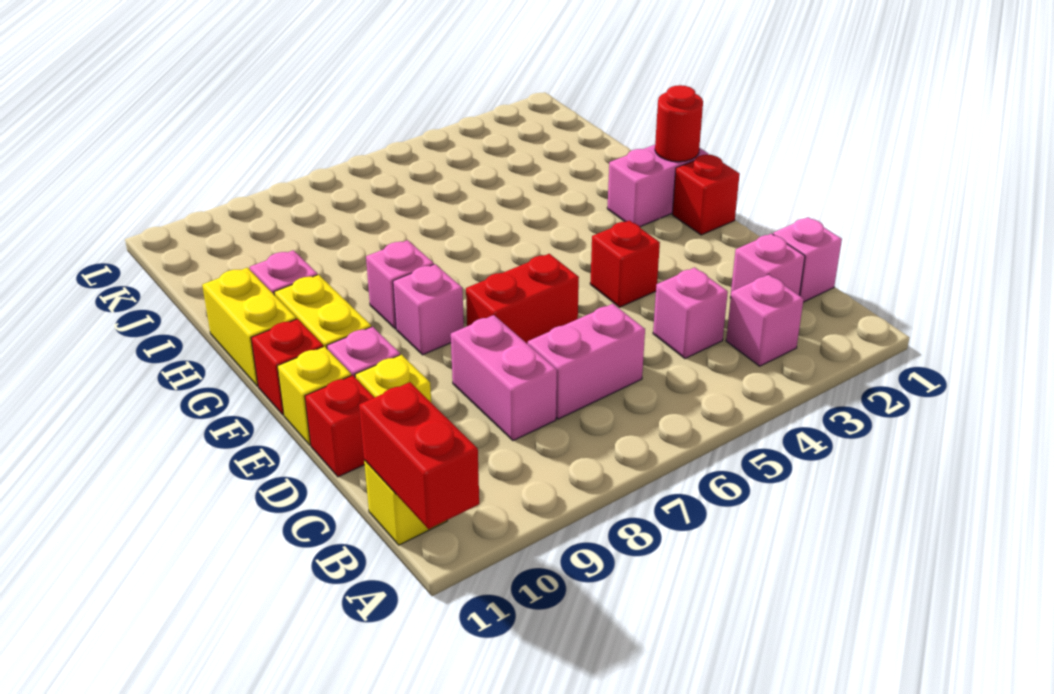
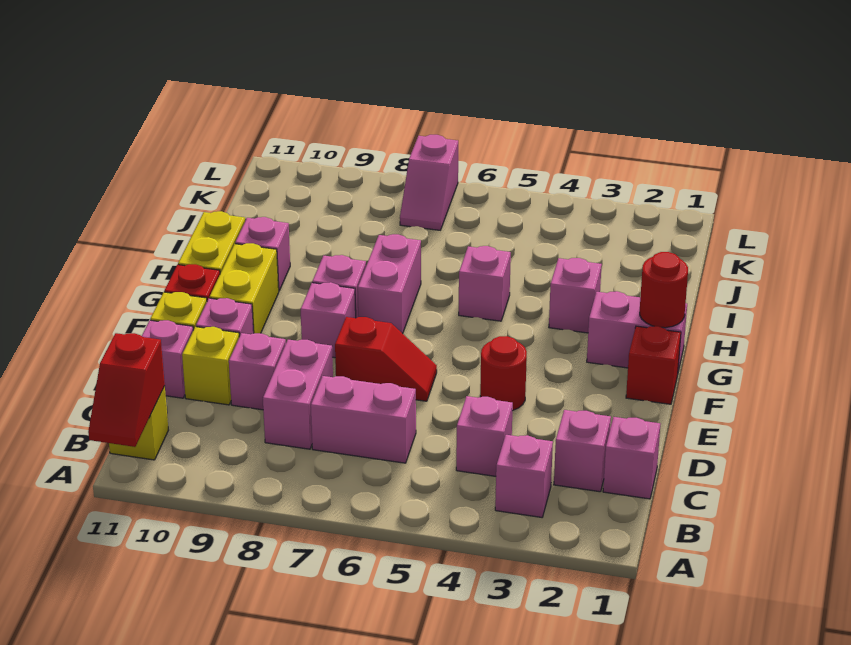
red brick A11:B11 level 2 -> red slope A11:B11 level 2 top B
none -> pink brick D9 level 1
red brick D11 level 1 -> pink brick D11 level 1
red brick E4 level 1 -> red round brick E4 level 1
red brick E6:E7 level 1 -> red slope E6:E7 level 1 top 7
none -> pink brick G7:H7 level 1
none -> pink brick H3 level 1
none -> pink brick H5 level 1
none -> pink slope K7:L7 level 1 top L

